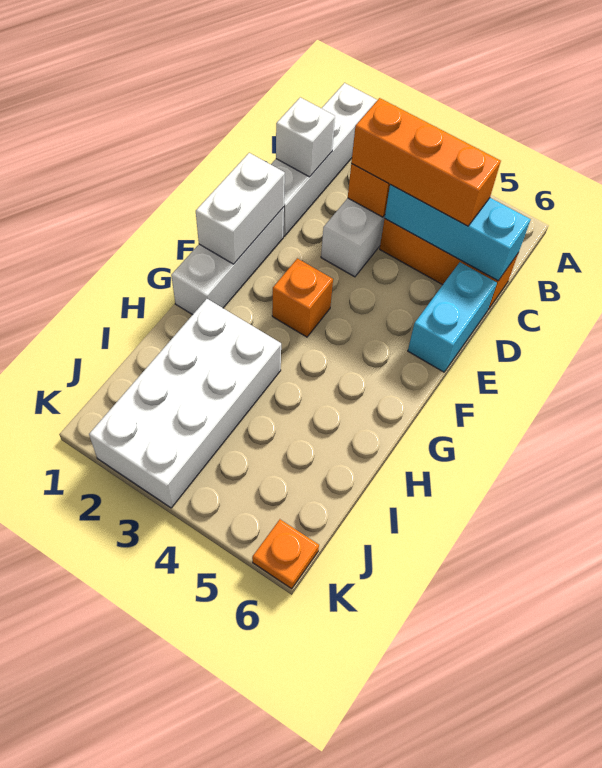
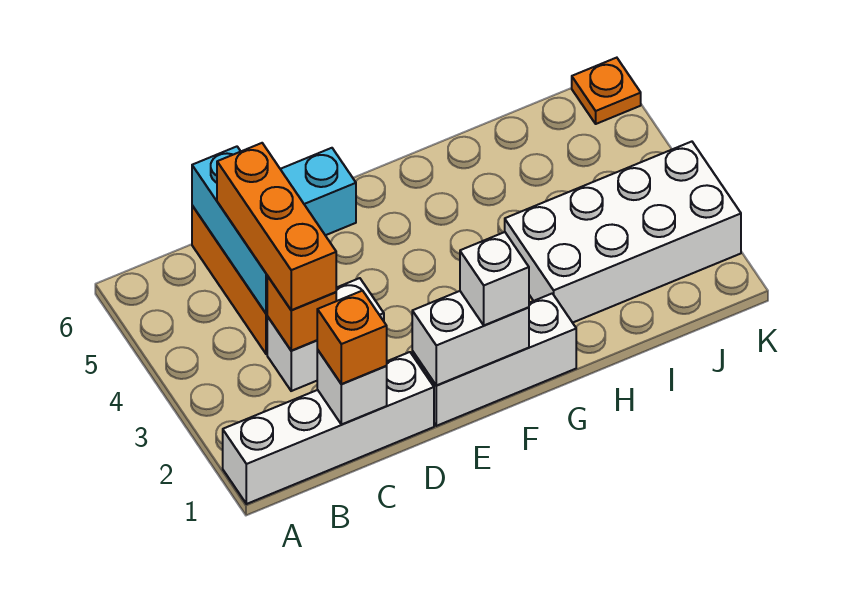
none -> white brick F1 level 3
orange brick F3 level 1 -> orange brick C1 level 3

